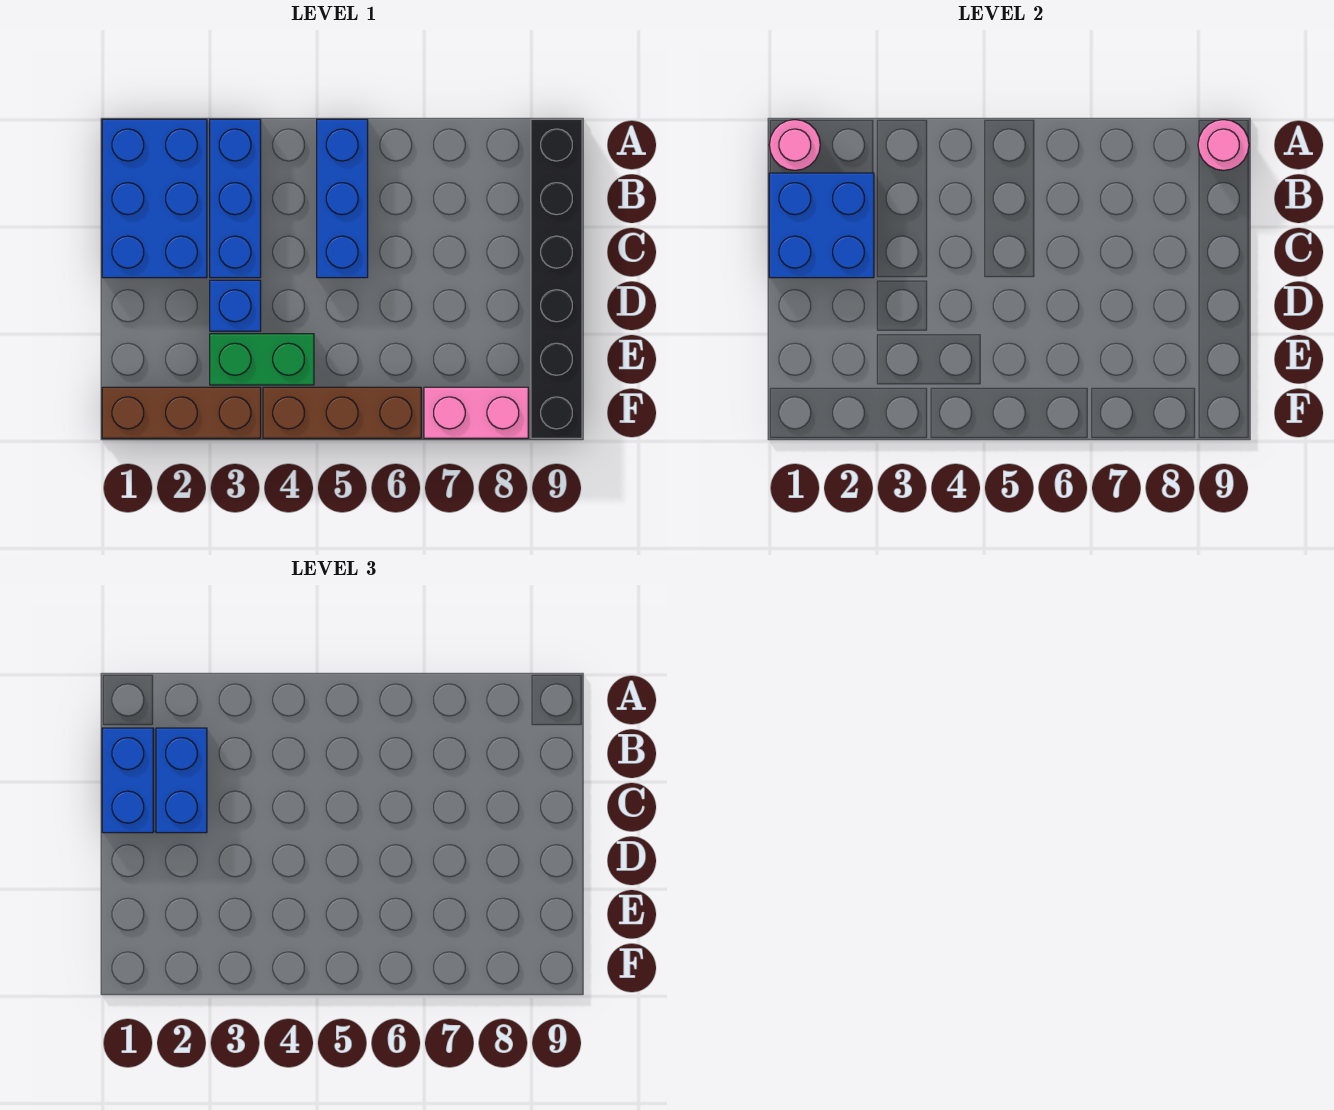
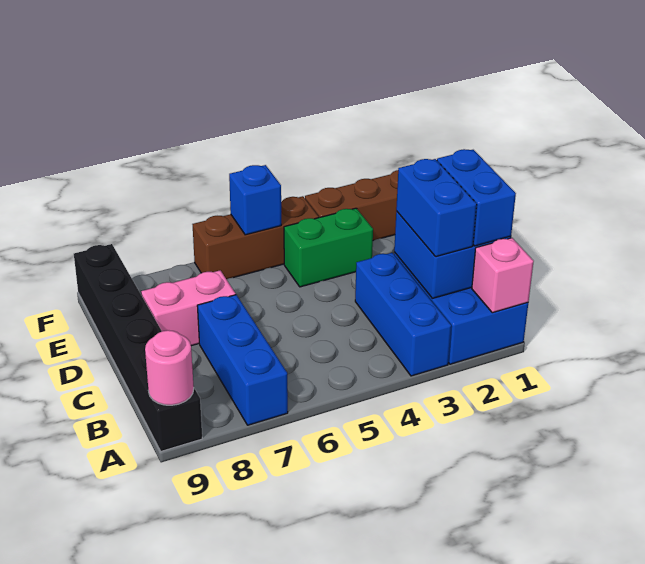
pink round brick A1 level 2 -> pink brick A1 level 2
blue brick A5:C5 level 1 -> blue brick A7:C7 level 1
blue brick D3 level 1 -> blue brick F5 level 2
pink brick F7:F8 level 1 -> pink brick D7:D8 level 1

